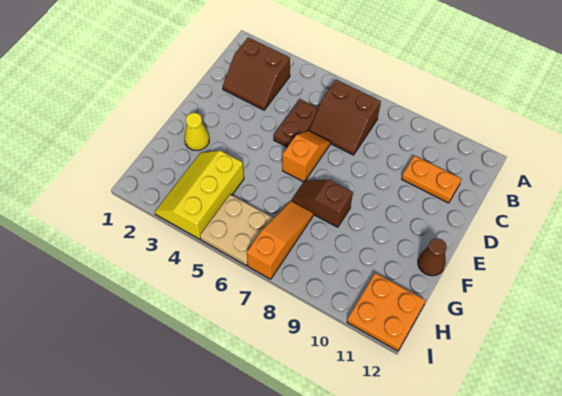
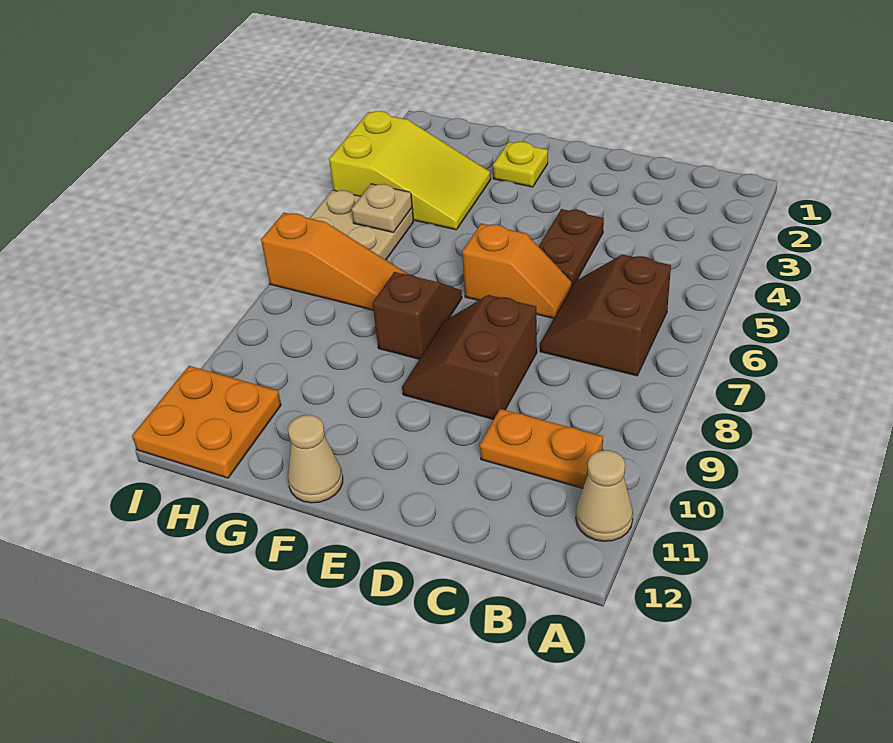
none -> tan cone A11 level 1
brown slope B2:C3 level 1 top B -> brown slope D8:E9 level 1 top D
brown plate C5:D5 level 1 -> brown plate D4:D5 level 1
orange plate C10:C11 level 1 -> orange plate B10:C10 level 1
yellow cone F2 level 1 -> yellow plate F2 level 1
brown cone F12 level 1 -> tan cone F12 level 1
yellow slope G3:I4 level 1 top 4 -> yellow slope G3:I4 level 1 top I
none -> tan plate H5 level 2

